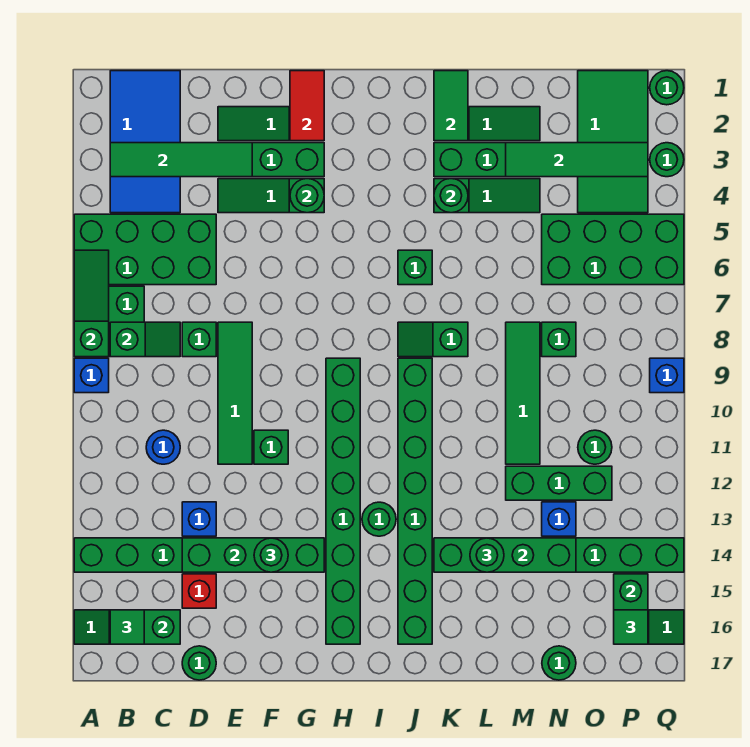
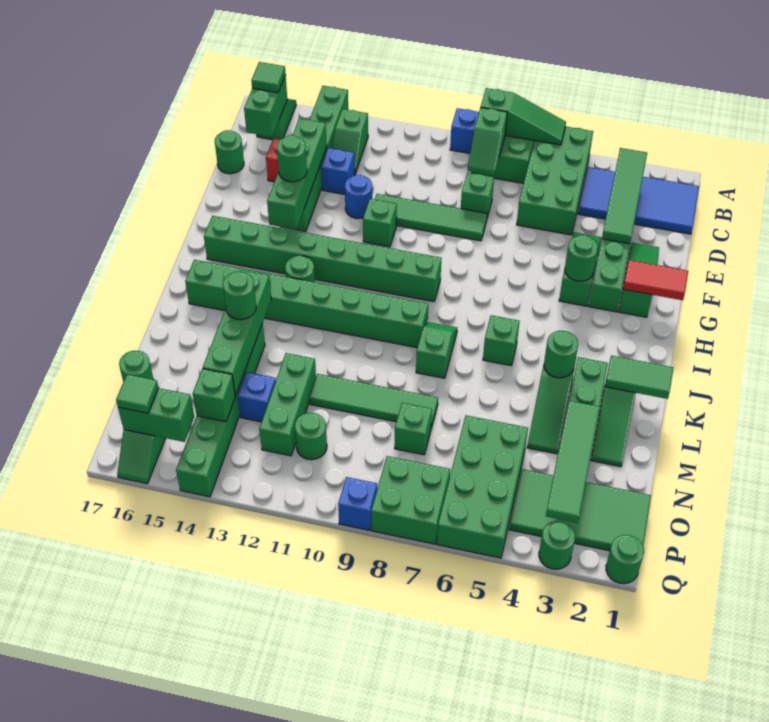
none -> green slope B13:C13 level 1 top B
blue round brick C11 level 1 -> blue round brick E12 level 1
none -> green brick O14 level 2
none -> green brick P7:Q8 level 1

